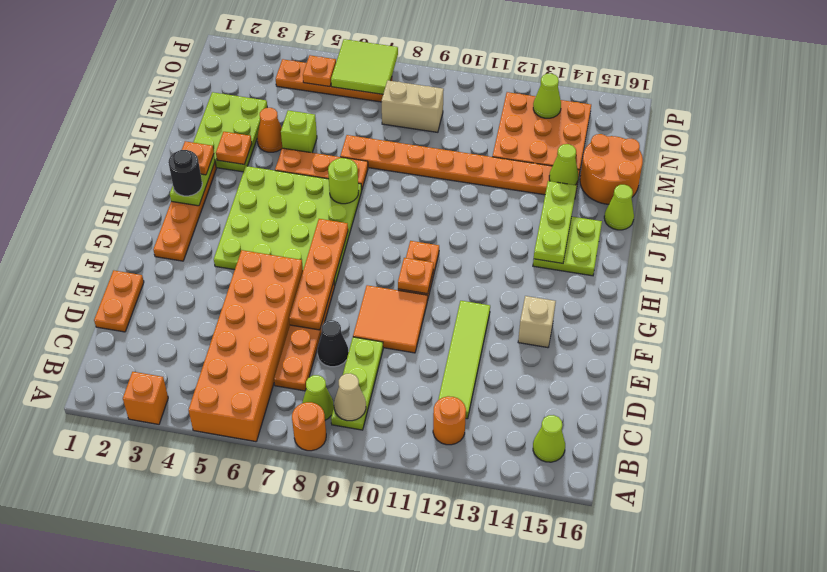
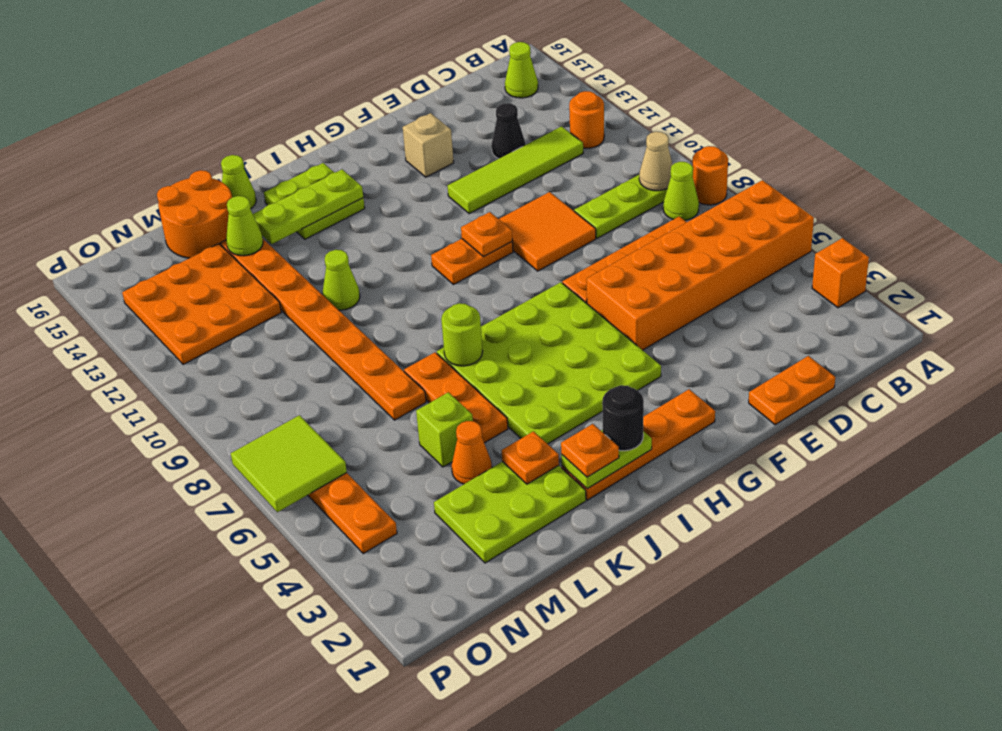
black cone D8 level 1 -> black cone D13 level 1
orange plate E7:H7 level 2 -> none
tan brick N8:N9 level 1 -> none
orange plate O5 level 2 -> none
lime cone O13 level 2 -> lime cone K11 level 1

